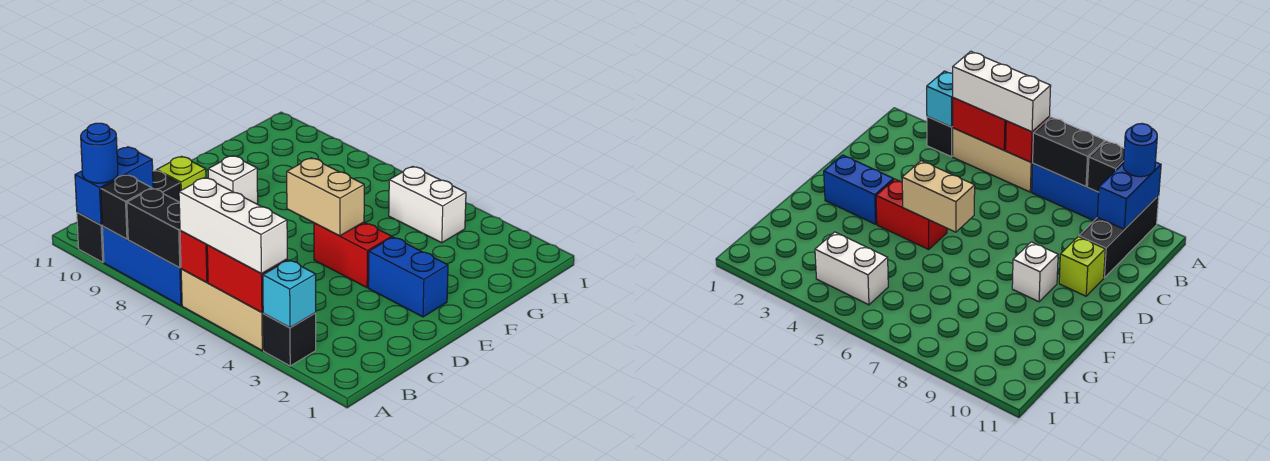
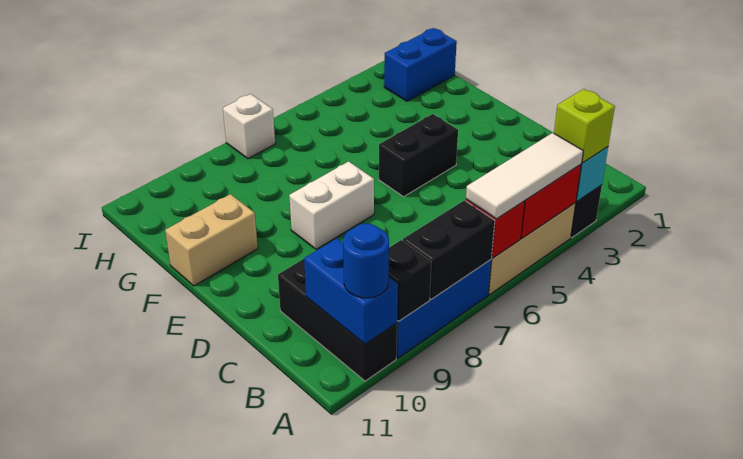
white brick A4:A6 level 3 -> white tile A4:A6 level 3
lime brick D10 level 1 -> lime brick A3 level 3
blue brick E2:E3 level 1 -> blue brick H1:H2 level 1
red brick E4:E5 level 1 -> black brick E4:E5 level 1
tan brick E5:E6 level 2 -> tan brick F10:F11 level 1
white brick E9 level 1 -> white brick I7 level 1
white brick H4:H5 level 1 -> white brick E7:E8 level 1

